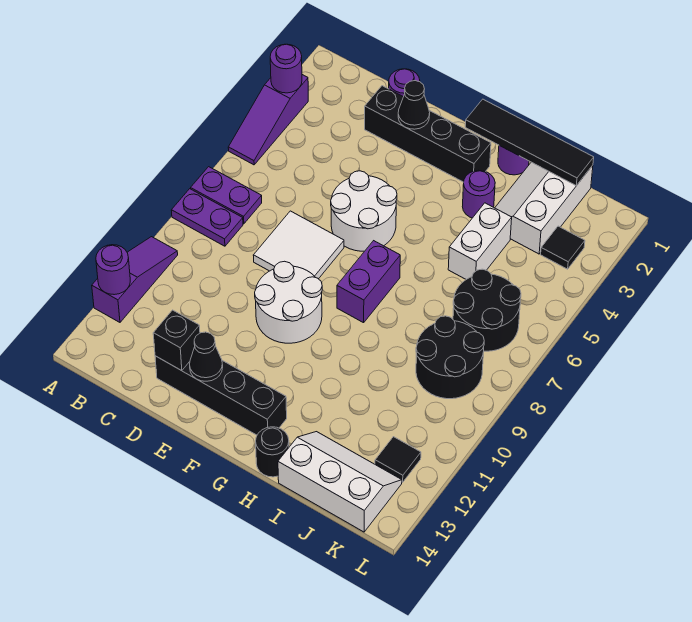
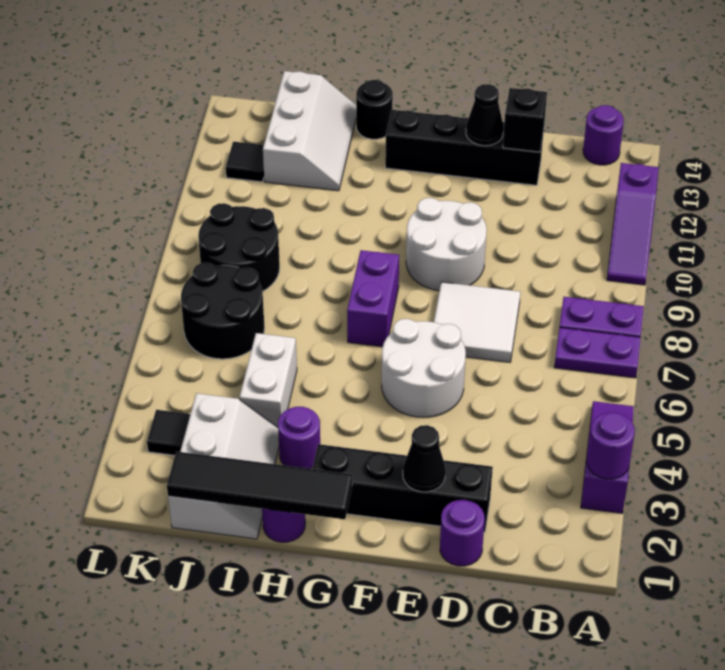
purple round brick A12 level 2 -> purple round brick B14 level 1
white slope I13:K14 level 1 top 14 -> white slope I12:J14 level 1 top J

